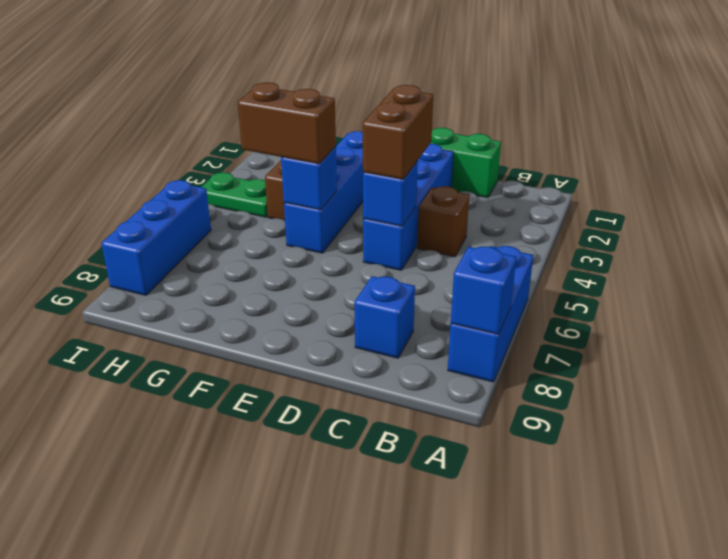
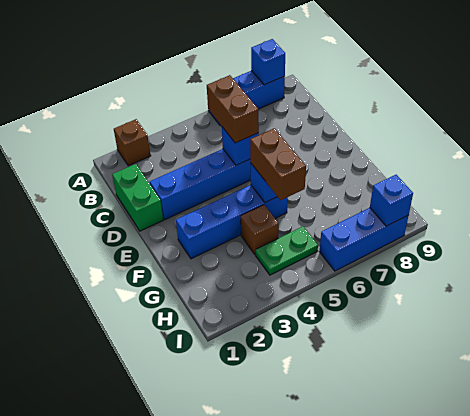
brown brick C4 level 1 -> brown brick A2 level 1
blue brick C8 level 1 -> blue brick I8 level 2
brown brick D4:D5 level 3 -> brown brick C5:D5 level 3
green plate H4:I4 level 1 -> green plate H4:H5 level 1

